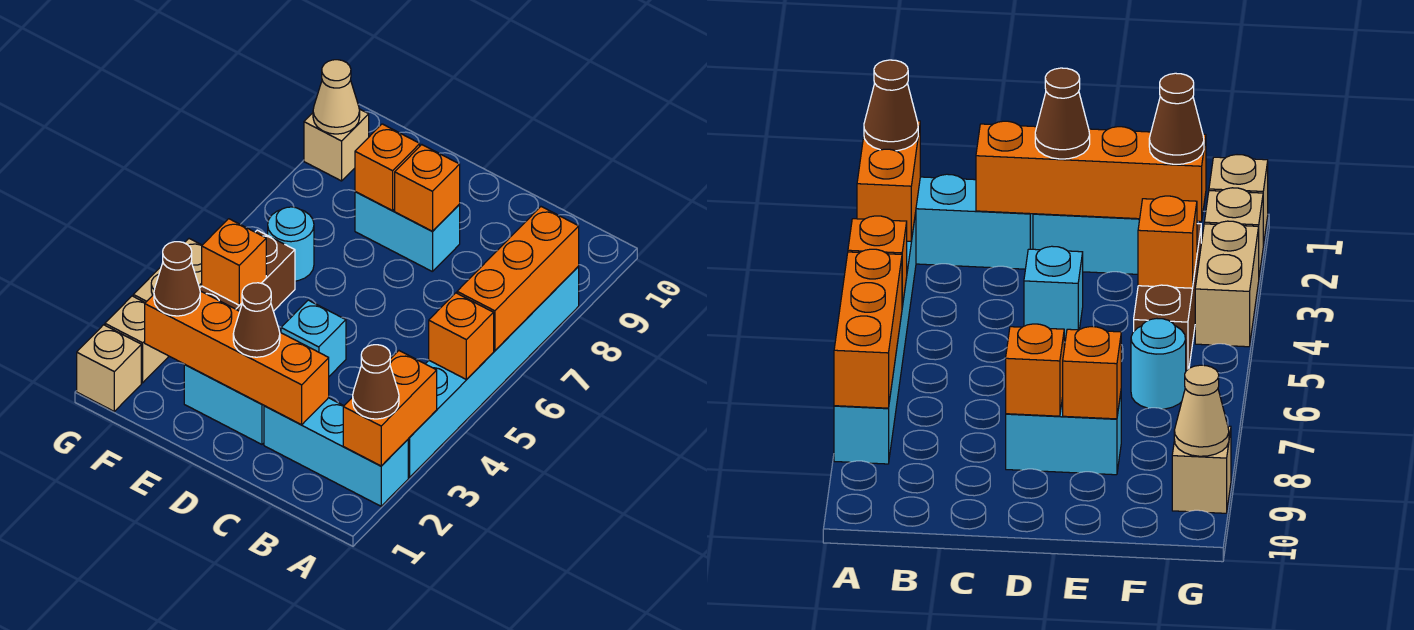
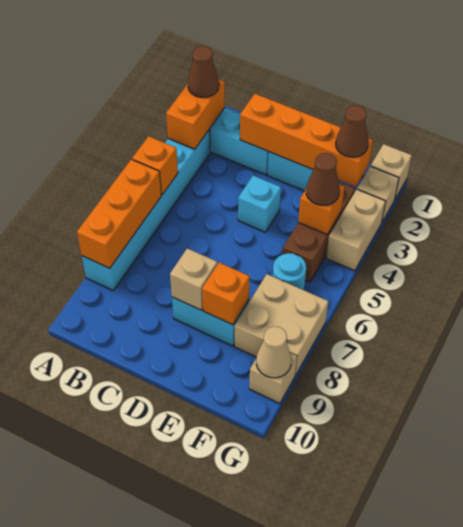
brown cone D2 level 3 -> brown cone F4 level 3
orange brick D8 level 2 -> tan brick D8 level 2
none -> tan brick F7:G8 level 1

